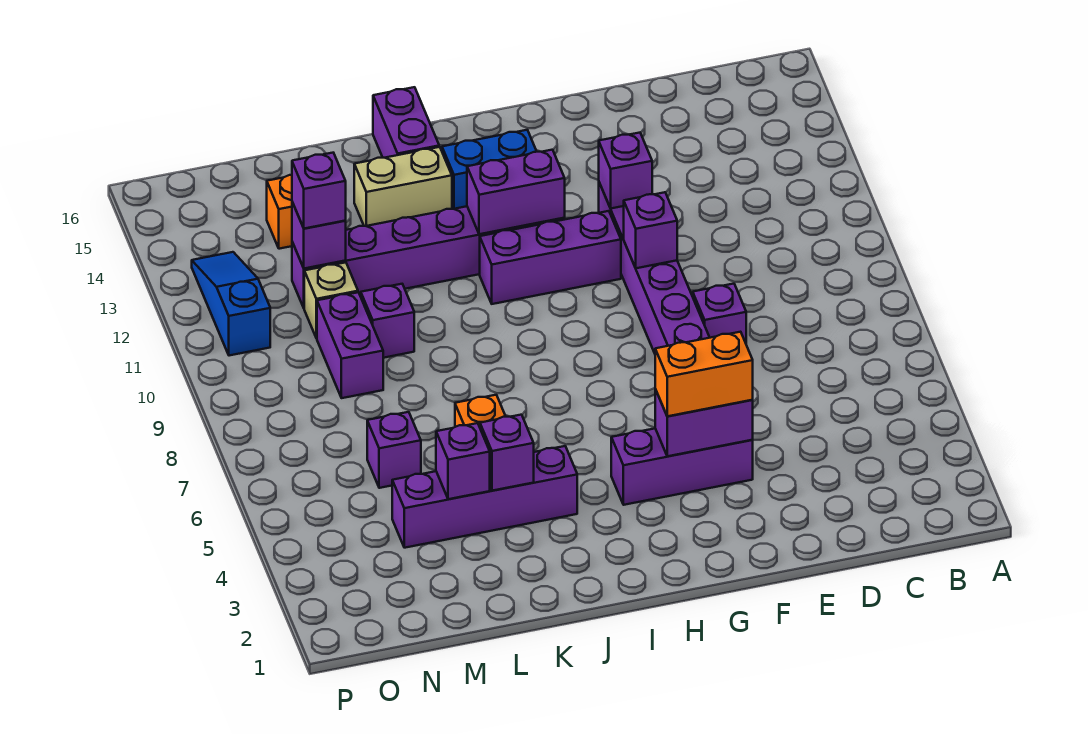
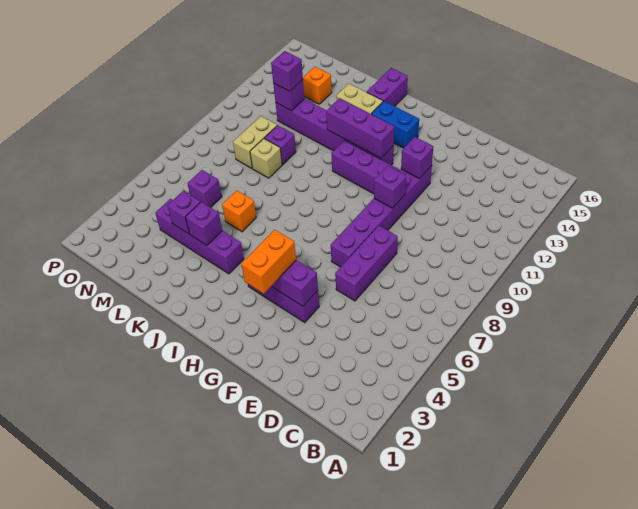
purple brick E8 level 1 -> purple brick E6:E8 level 1
orange brick F4:G4 level 3 -> orange brick G3:G4 level 3
purple brick H12:I12 level 2 -> purple brick H12:J12 level 2
purple brick M9:M10 level 1 -> tan brick M9:M10 level 1
tan brick M11 level 1 -> tan brick L9 level 1
blue slope O11:O13 level 1 top 11 -> none

